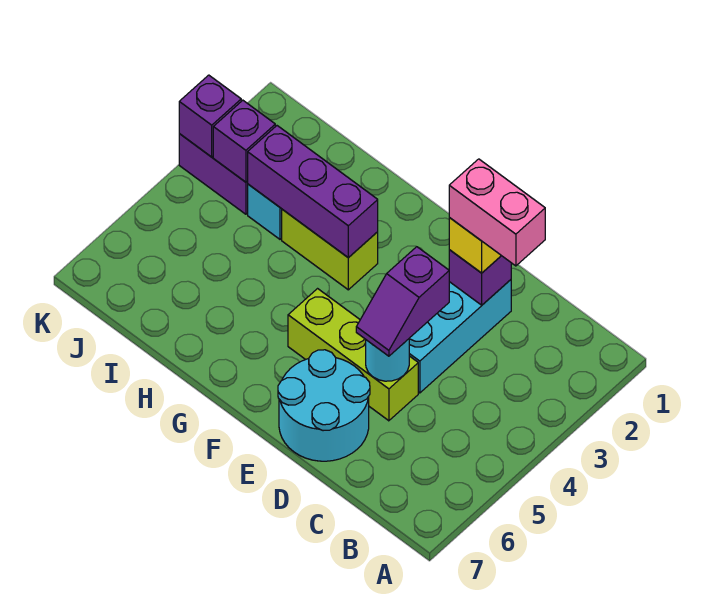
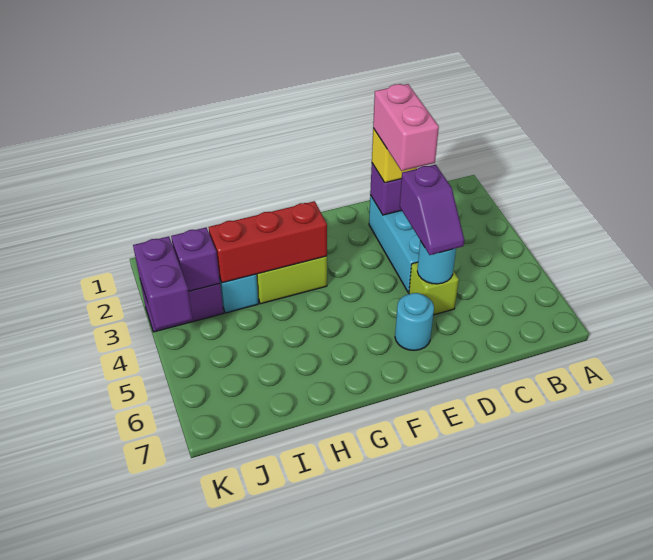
pink brick C2:D2 level 4 -> pink brick D2:D3 level 4
lime brick D5:F5 level 1 -> lime brick D5 level 1
cyan round brick D6:E7 level 1 -> cyan round brick E6 level 1
purple brick G3:I3 level 2 -> red brick G3:I3 level 2
purple brick K3 level 2 -> purple brick K3:K4 level 2

